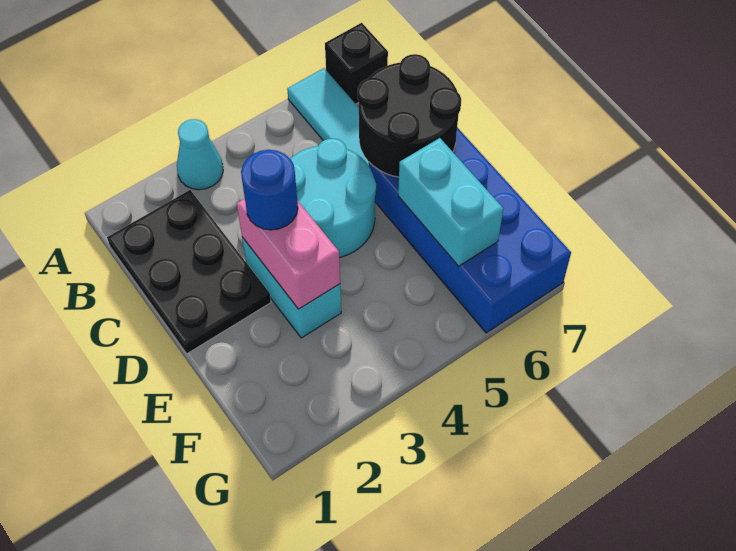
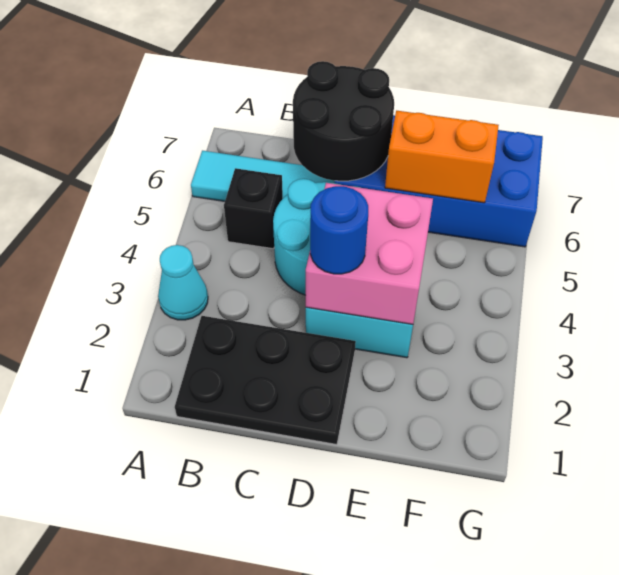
black brick A7 level 1 -> black brick B5 level 1
pink brick D3:E3 level 2 -> pink brick D3:E4 level 2
cyan brick E6:F6 level 2 -> orange brick E6:F6 level 2

